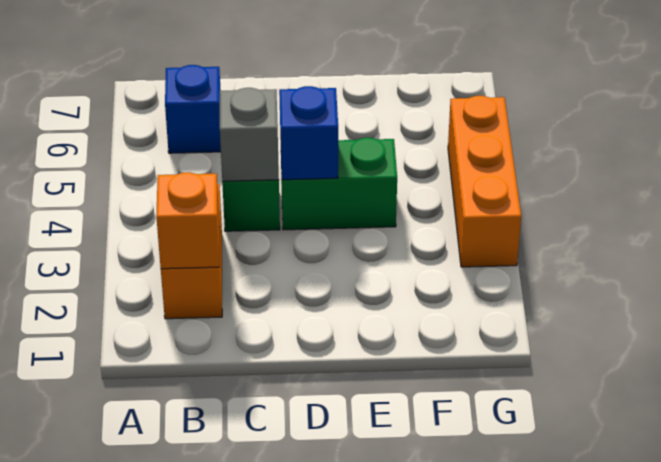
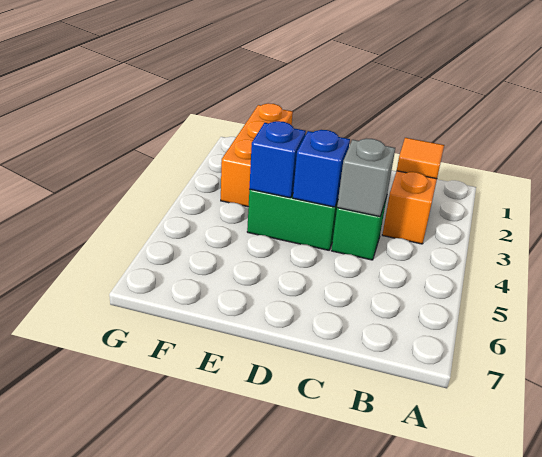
orange brick B2 level 2 -> orange tile B2 level 2
blue brick B6 level 1 -> blue brick E4 level 2
orange brick G3:G5 level 1 -> orange brick F1:F3 level 1

